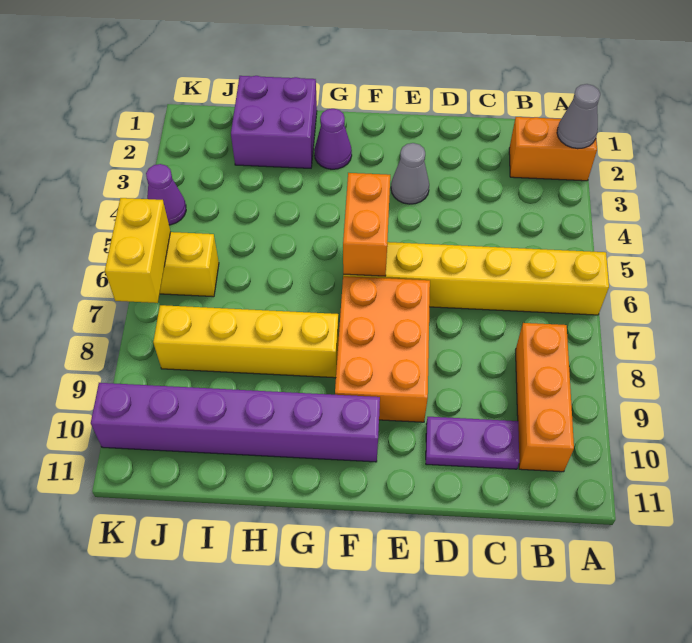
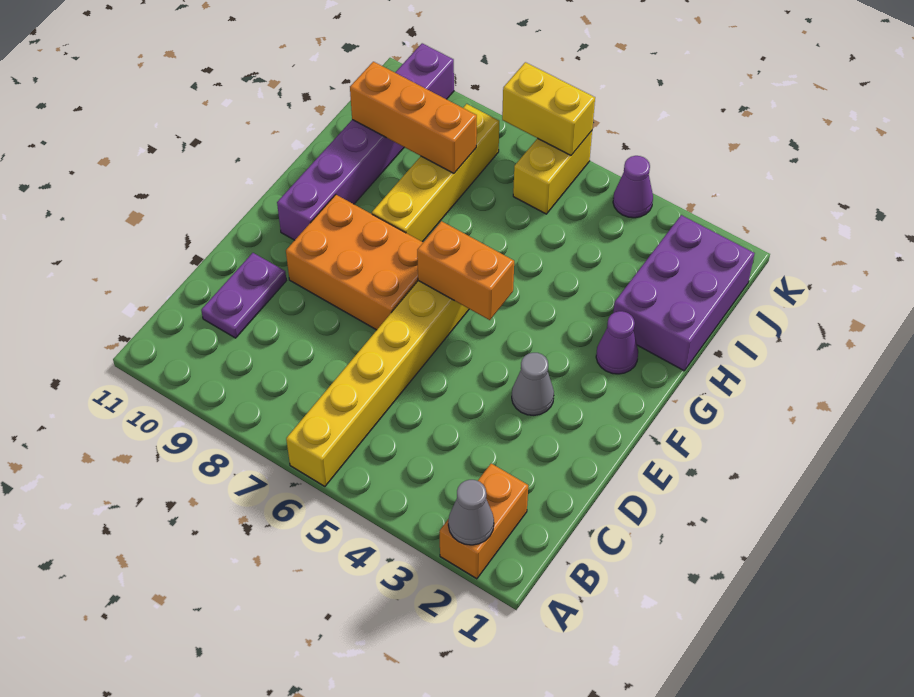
orange brick B8:B10 level 1 -> orange brick I8:I10 level 2
purple brick H1:I2 level 1 -> purple brick H1:J2 level 1

